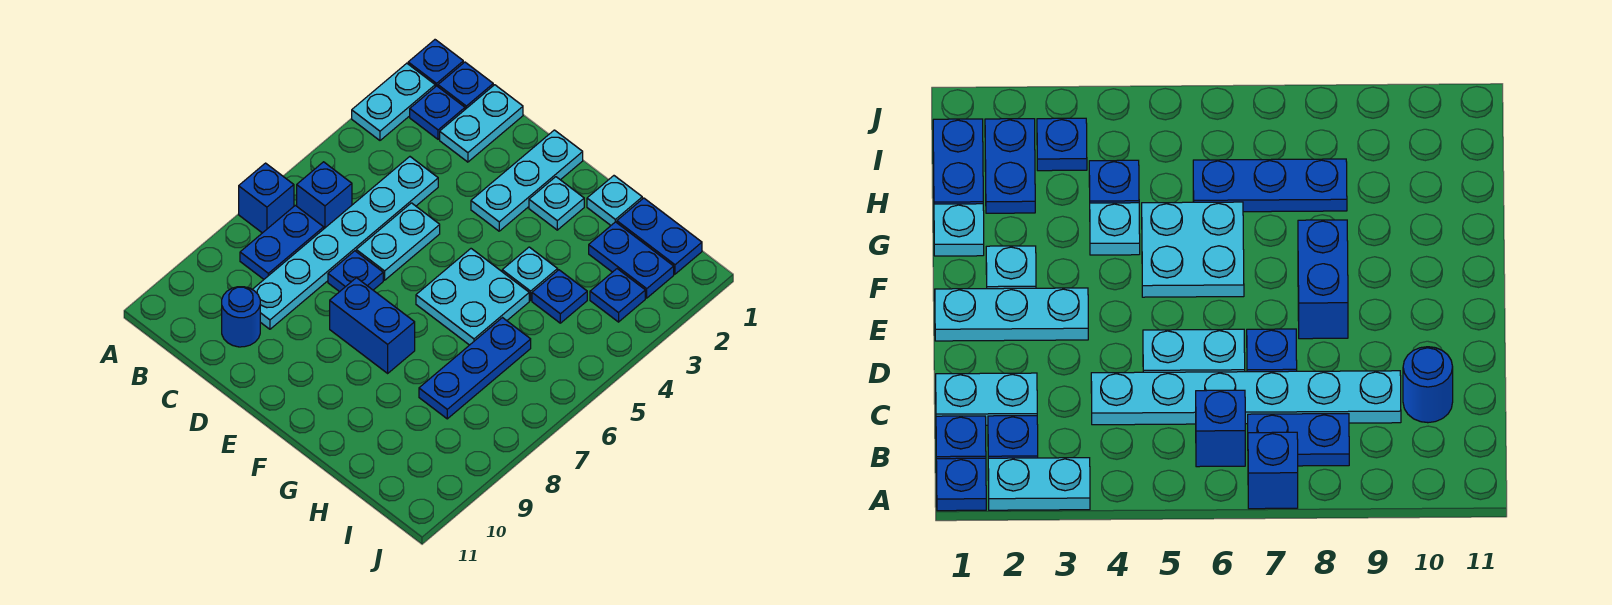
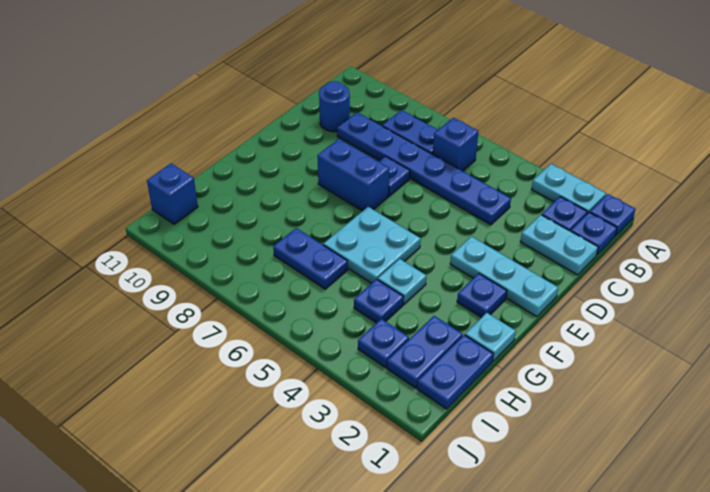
blue brick A7 level 1 -> blue brick I11 level 1
cyan plate C4:C9 level 1 -> blue plate C4:C9 level 1
cyan plate D5:D6 level 1 -> none
blue brick E8:F8 level 1 -> blue brick E7:E8 level 1
cyan plate F2 level 1 -> blue plate F2 level 1
blue plate H6:H8 level 1 -> blue plate H6:H7 level 1

